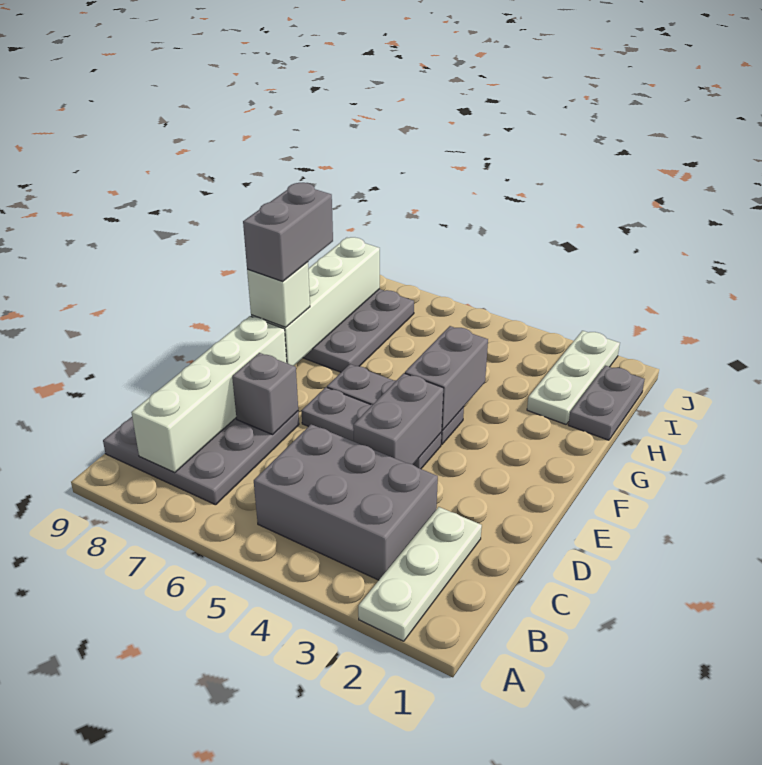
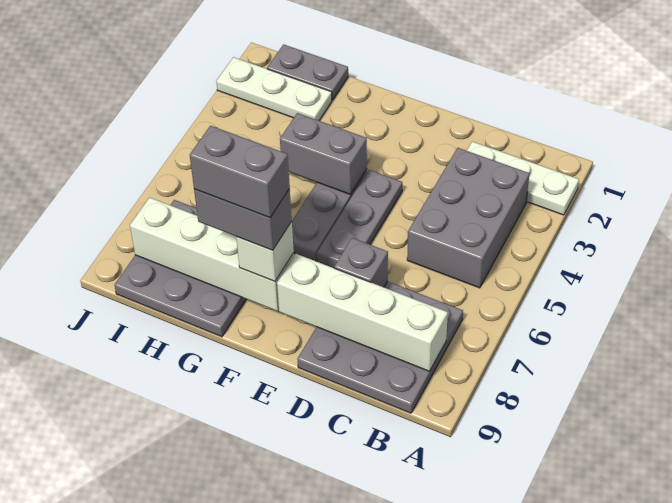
grey brick D4:E4 level 2 -> grey brick F8:G8 level 5

